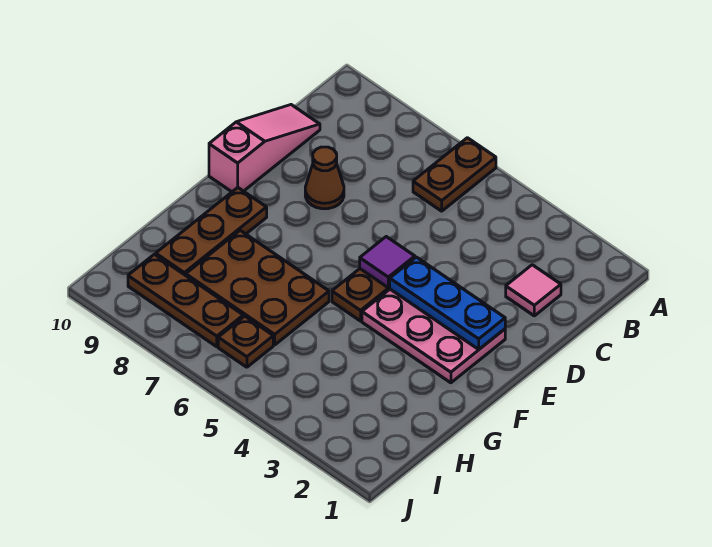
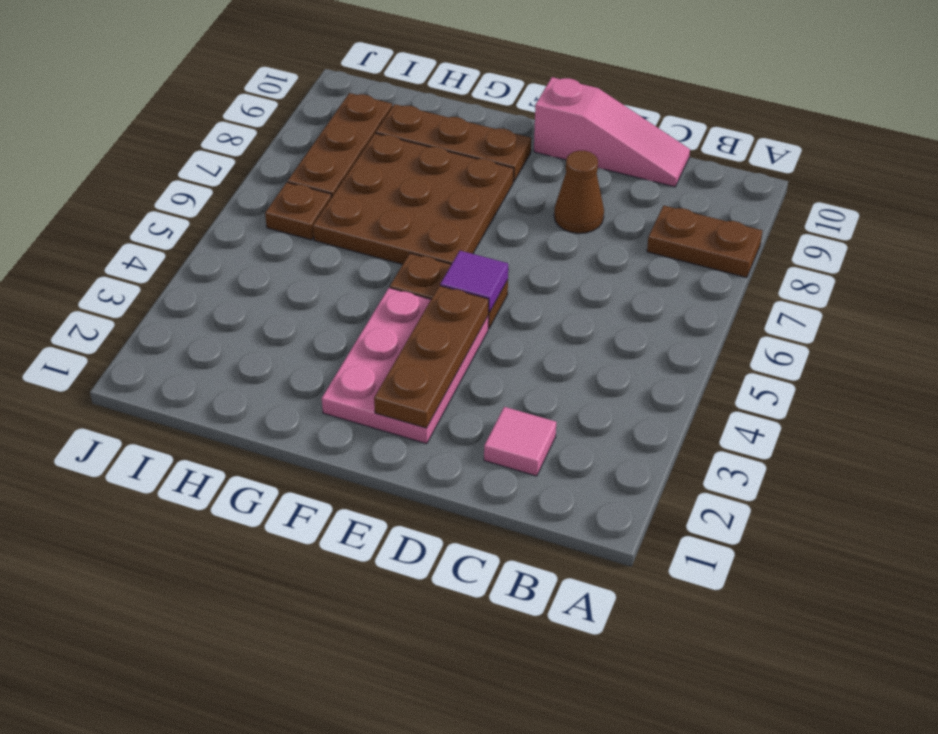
brown plate A6:B6 level 1 -> brown plate A8:B8 level 1
blue plate E2:E4 level 2 -> brown plate E2:E4 level 2
brown plate G6:H8 level 1 -> brown plate F6:H8 level 1

